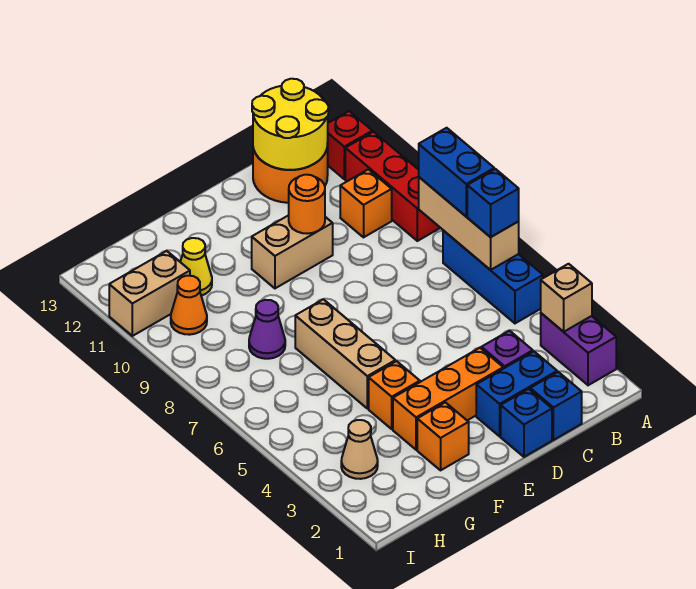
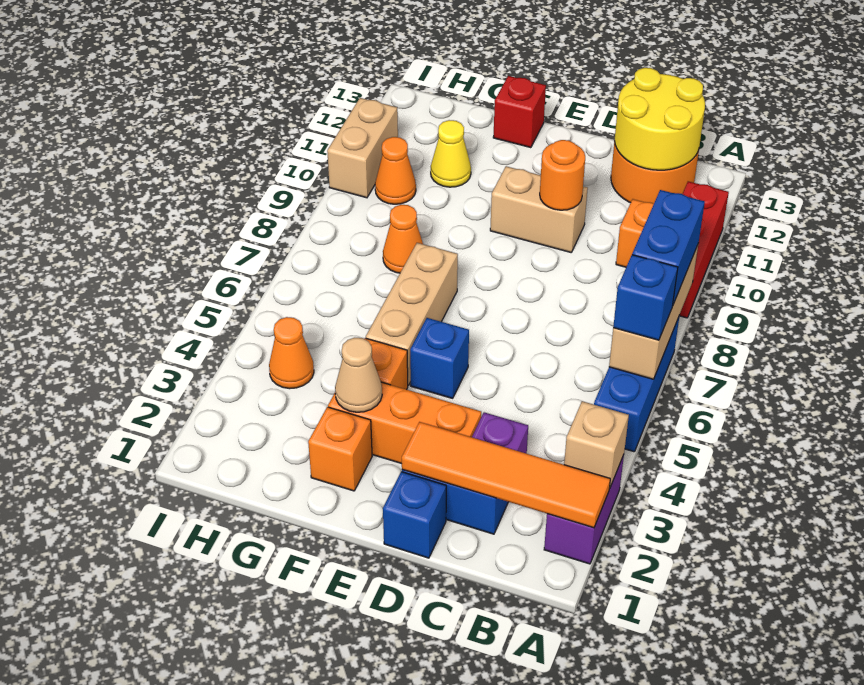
none -> orange tile A2:D2 level 2
red brick A12 level 1 -> red brick F13 level 1
blue brick C1 level 1 -> blue brick E5 level 1
purple cone G8 level 1 -> orange cone G8 level 1
tan cone H3 level 1 -> tan cone F3 level 2
none -> orange cone H4 level 1
tan brick H11:I11 level 1 -> tan brick I10:I11 level 1

